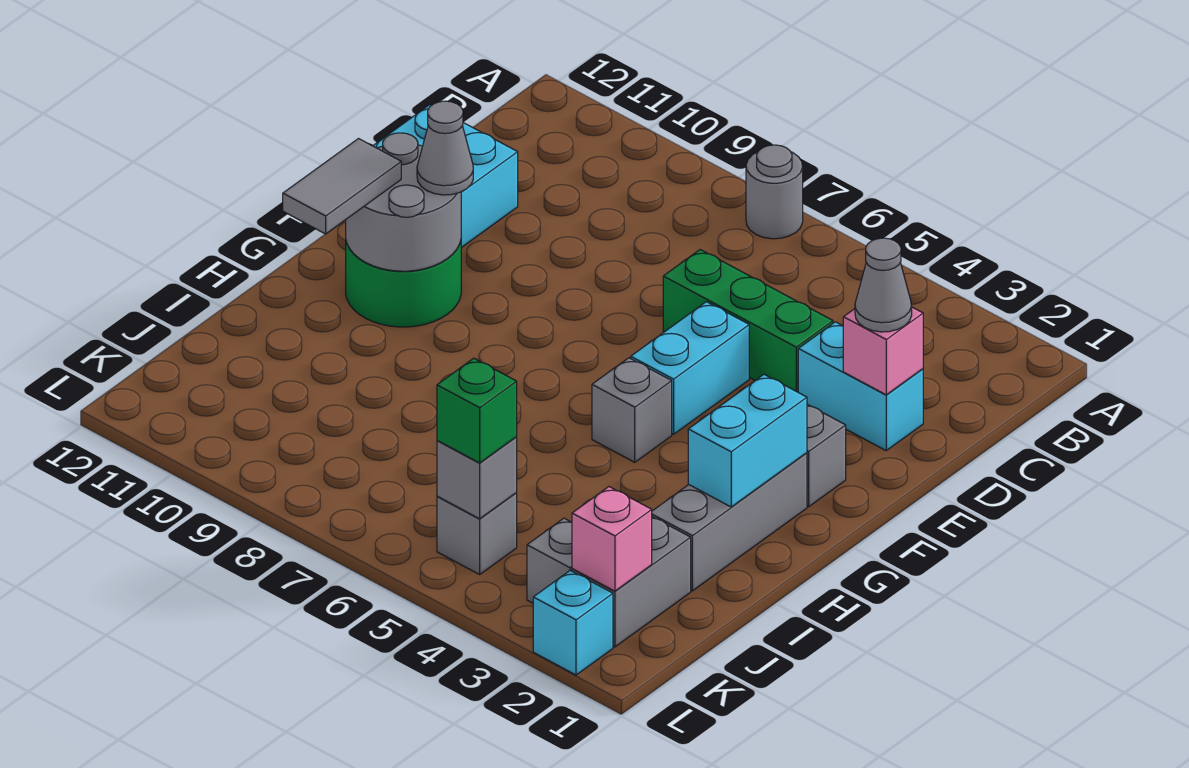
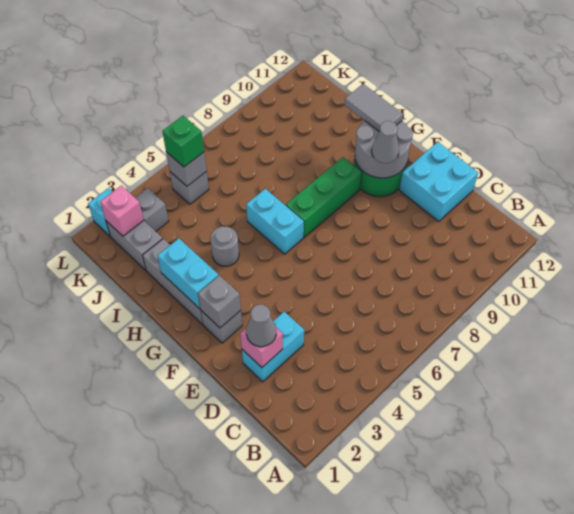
grey round brick A7 level 1 -> grey round brick H4 level 1
green brick D4:D6 level 1 -> green brick G7:G9 level 1
cyan brick E5:F5 level 1 -> cyan brick G6:H6 level 1
grey brick G5 level 1 -> grey brick F2 level 2

